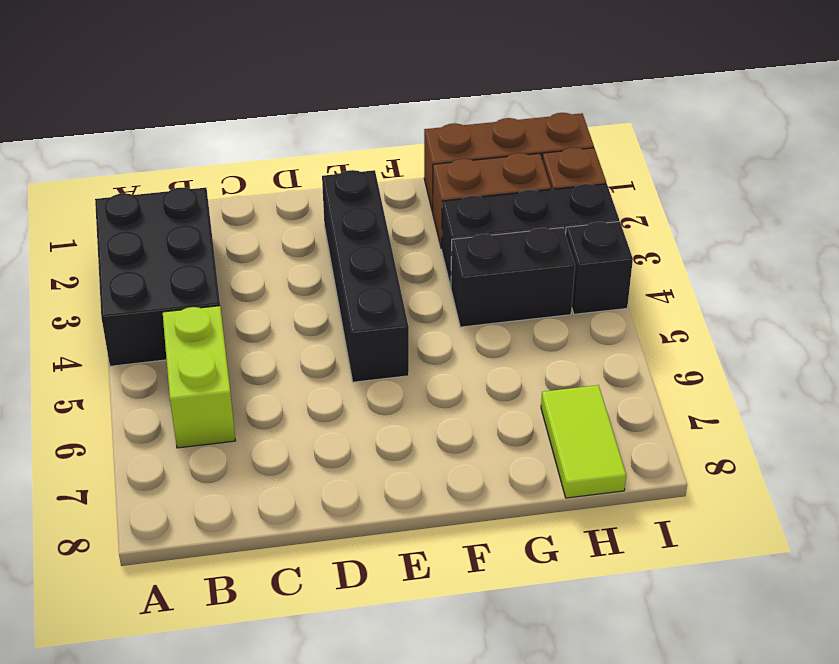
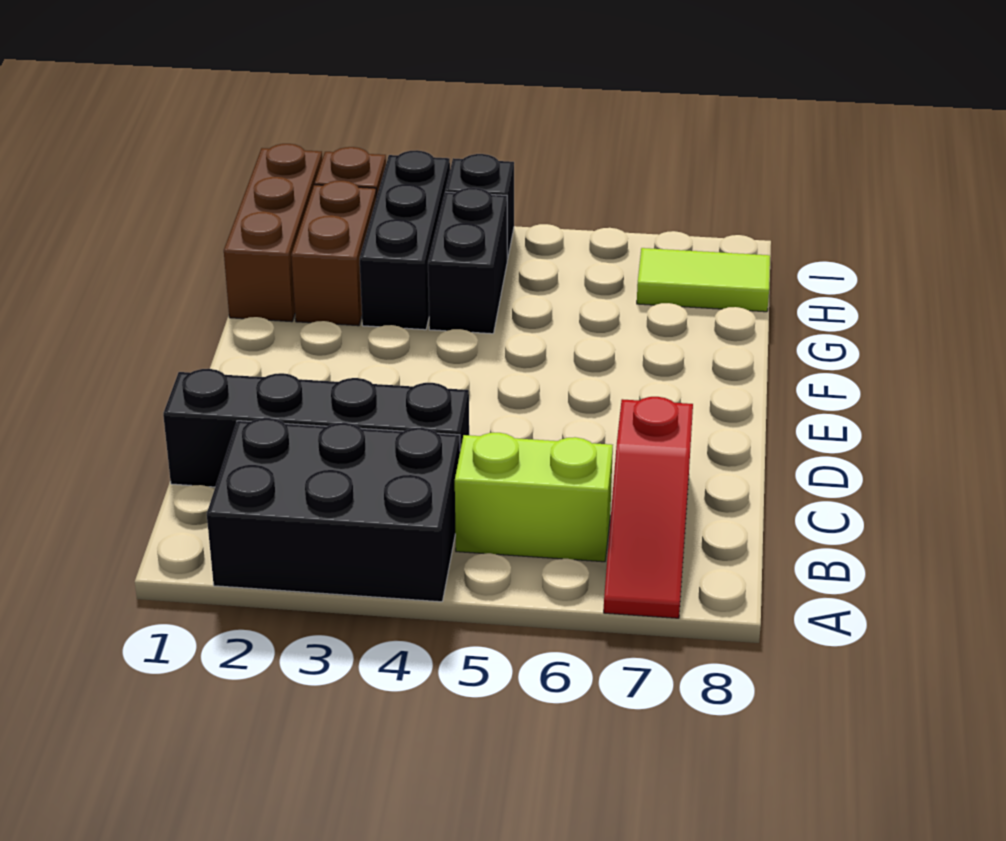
none -> red slope A7:C7 level 1 top C
black brick E2:E5 level 1 -> black brick C1:C4 level 1

